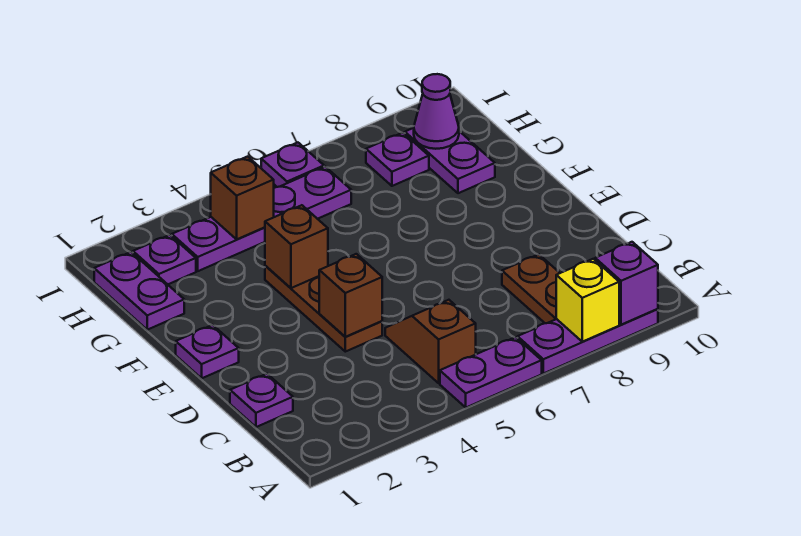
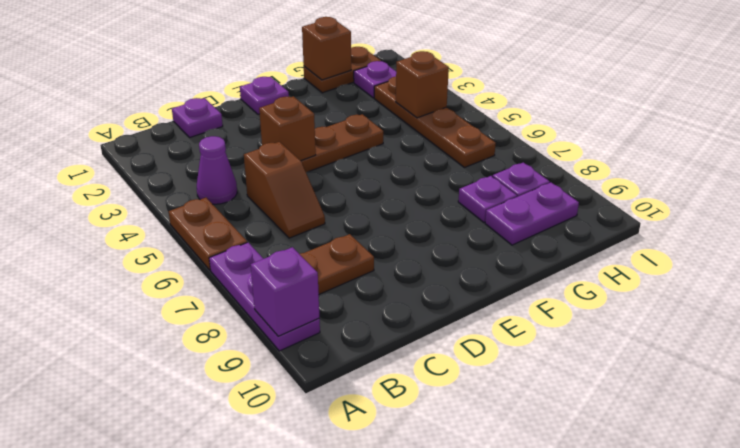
purple plate A5:A6 level 1 -> brown plate A5:A6 level 1
yellow brick A8 level 2 -> none
brown slope B5:C5 level 1 top B -> brown slope C5:C6 level 1 top 5
brown brick F4 level 2 -> brown brick G1 level 2
purple plate G1:H1 level 1 -> brown plate G1:H1 level 1
purple plate H3:H6 level 1 -> brown plate H3:H6 level 1
purple cone H9 level 2 -> purple cone B4 level 1
purple plate I6 level 1 -> purple plate G8 level 1

